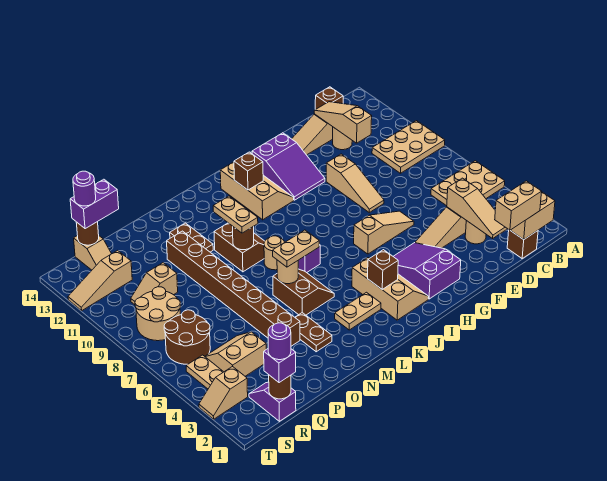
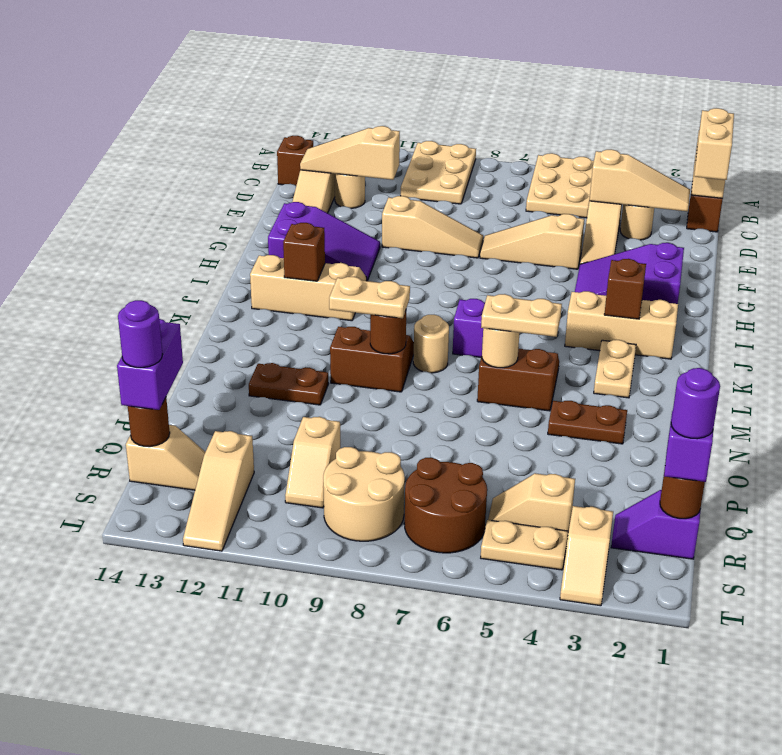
tan slope F6:H6 level 1 top H -> tan slope F5:F7 level 1 top 5
tan plate L6:M6 level 3 -> tan plate M5:M6 level 3
brown brick O4:O11 level 1 -> none
tan slope Q4:R5 level 1 top 4 -> tan slope R4:R5 level 1 top 4

